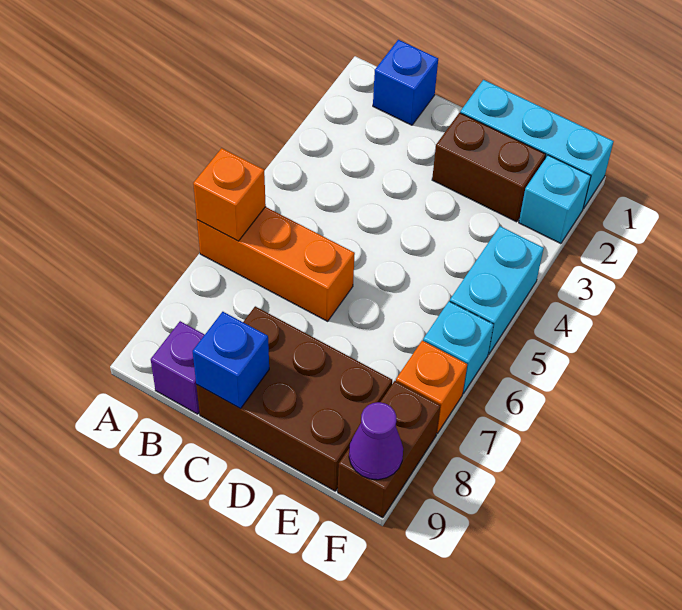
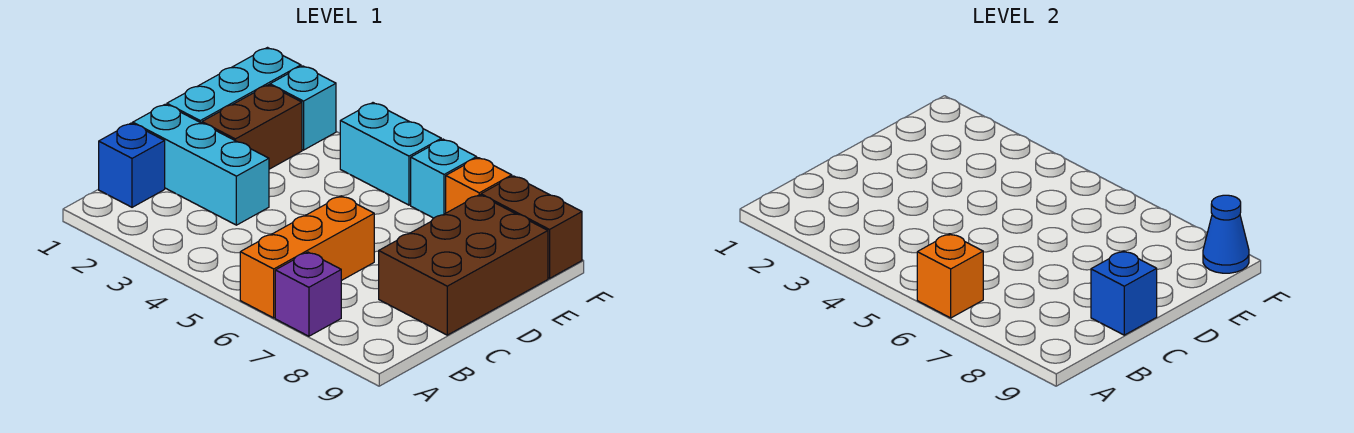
purple brick B9 level 1 -> purple brick A7 level 1
none -> cyan brick C1:C3 level 1
purple cone F9 level 2 -> blue cone F9 level 2

